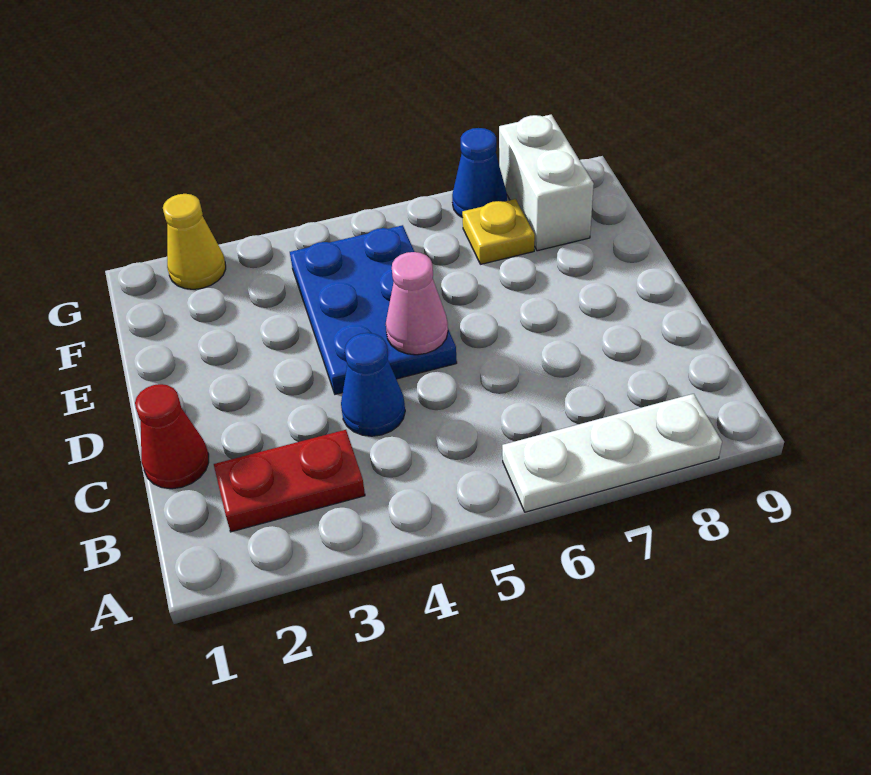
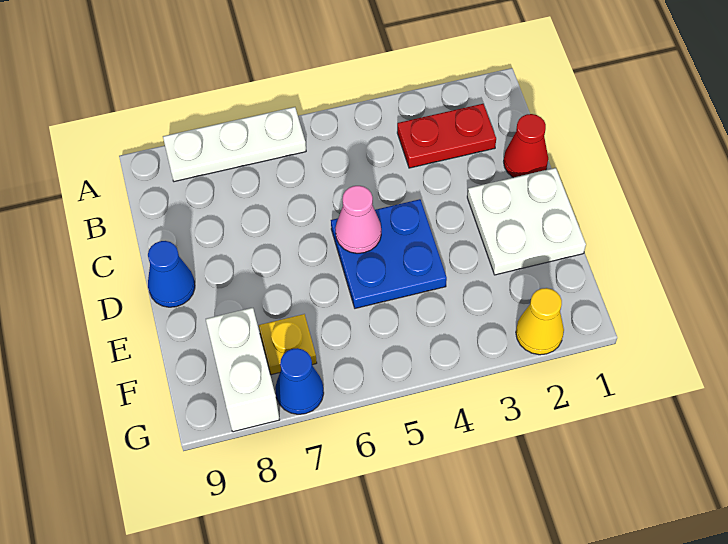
blue cone C4 level 1 -> blue cone D9 level 1
none -> white plate D1:E2 level 1
blue plate D4:F5 level 1 -> blue plate D4:E5 level 1

